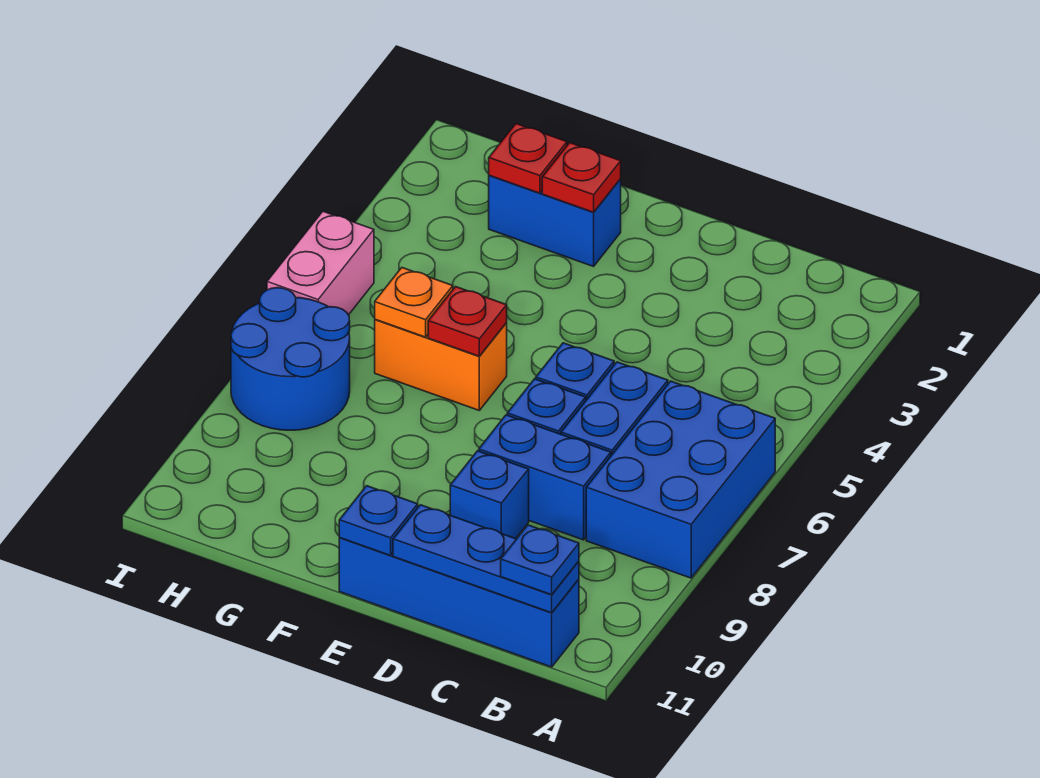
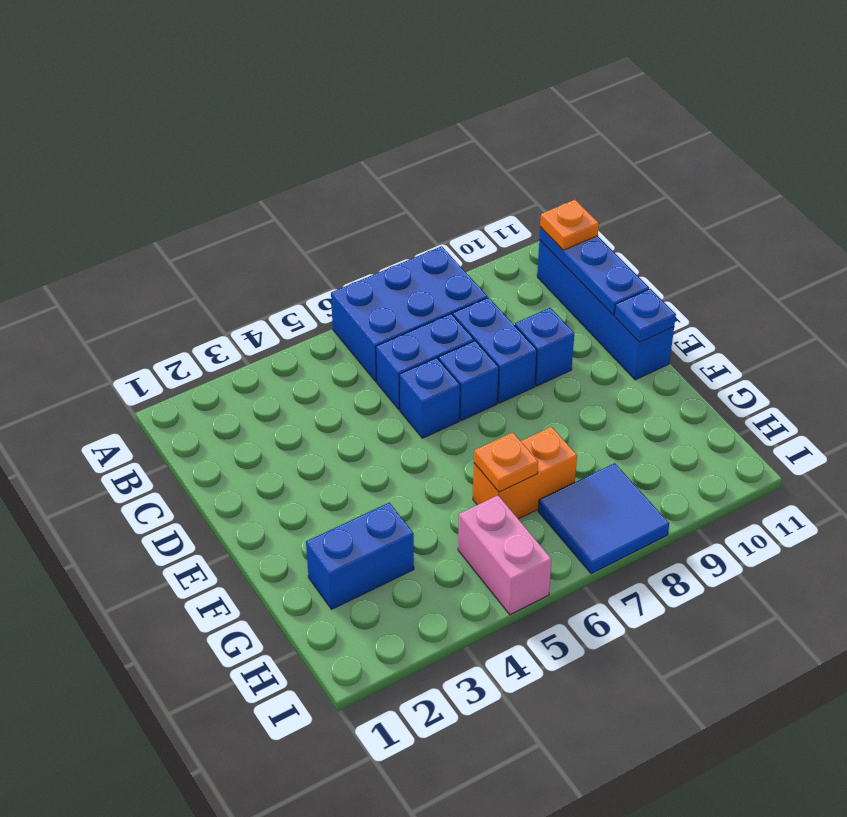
blue plate B11 level 3 -> orange plate B11 level 3
blue brick F2:G2 level 1 -> blue brick G2:G3 level 1
red plate F2 level 2 -> none
orange brick F6:G6 level 1 -> orange brick G6:G7 level 1
red plate F6 level 2 -> none
red plate G2 level 2 -> none
blue round brick H7:I8 level 1 -> blue tile H7:I8 level 1
pink brick I5:I6 level 1 -> pink brick H5:I5 level 1

